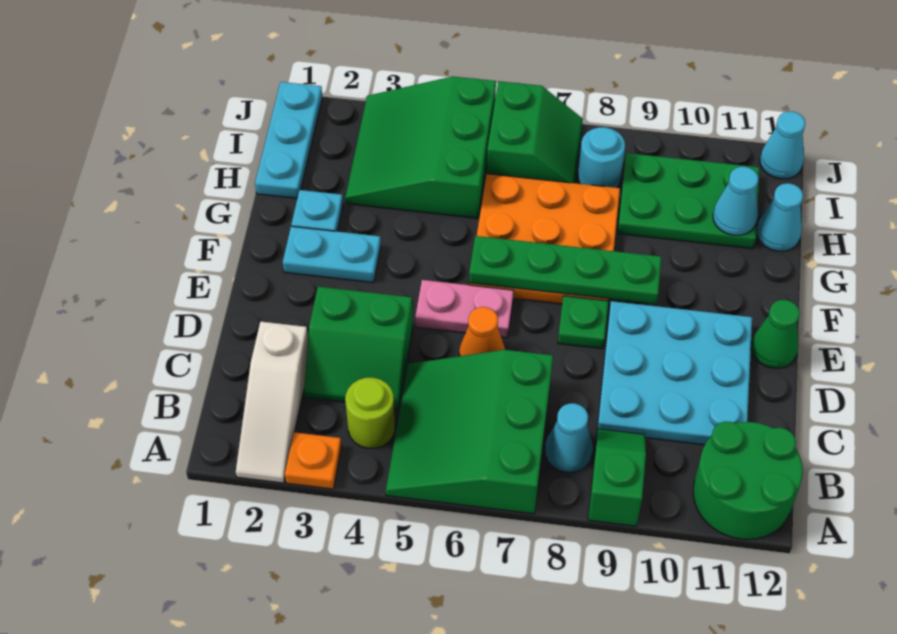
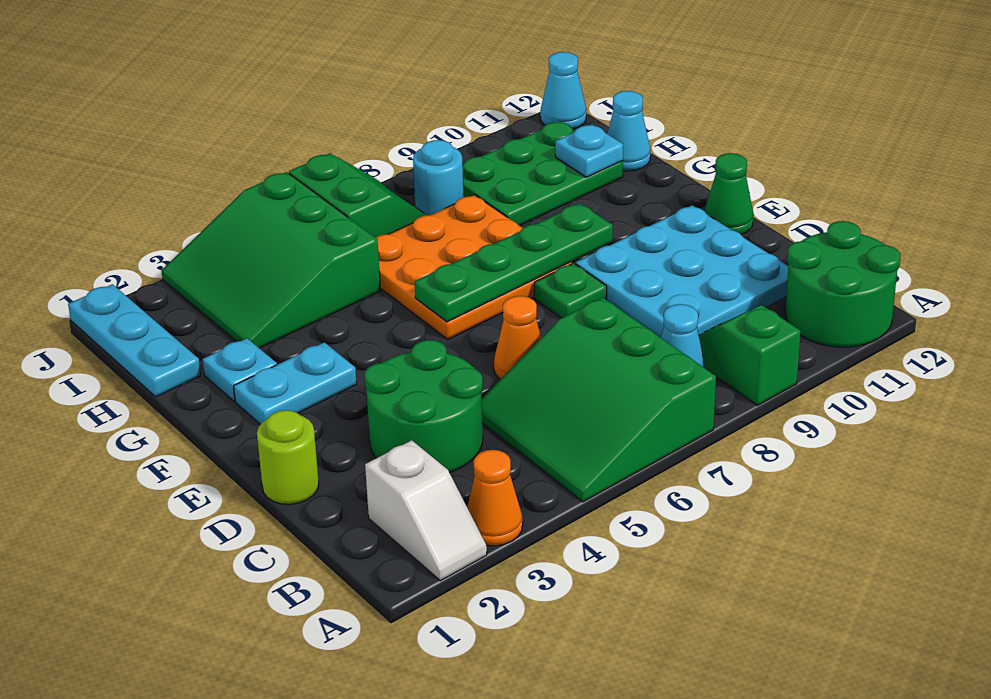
white slope A2:C2 level 1 top C -> white slope A2:B2 level 1 top B
orange plate A3 level 1 -> orange cone A3 level 1
lime round brick B4 level 1 -> lime round brick D1 level 1
green slope C3:D4 level 1 top D -> green round brick C3:D4 level 1
pink plate E5:E6 level 1 -> none
cyan cone H11 level 2 -> cyan plate H11 level 2

